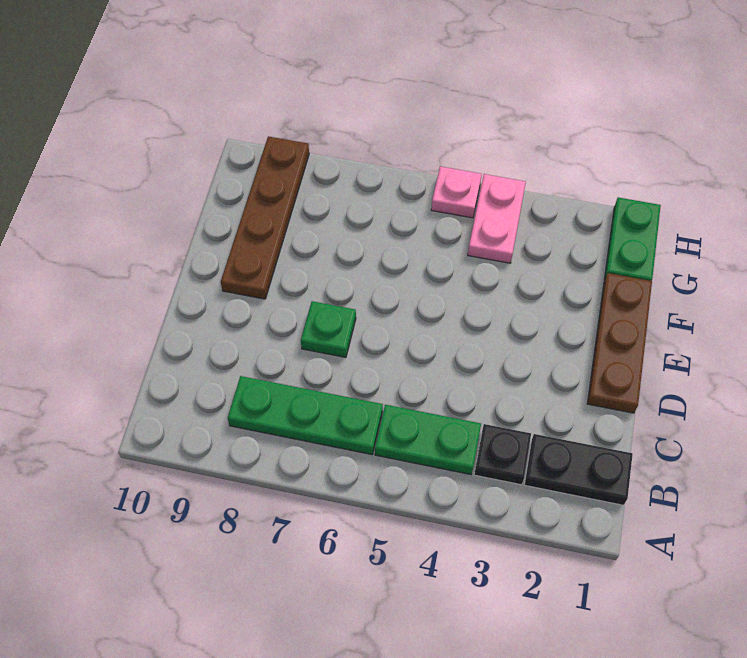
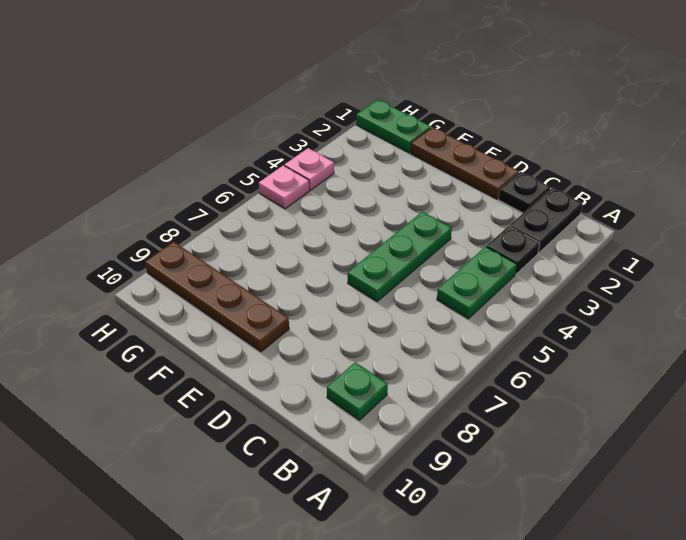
green plate B6:B8 level 1 -> green plate D4:D6 level 1
none -> black plate C1 level 1
green plate D7 level 1 -> green plate B9 level 1
pink plate G4:H4 level 1 -> pink plate H4 level 1

